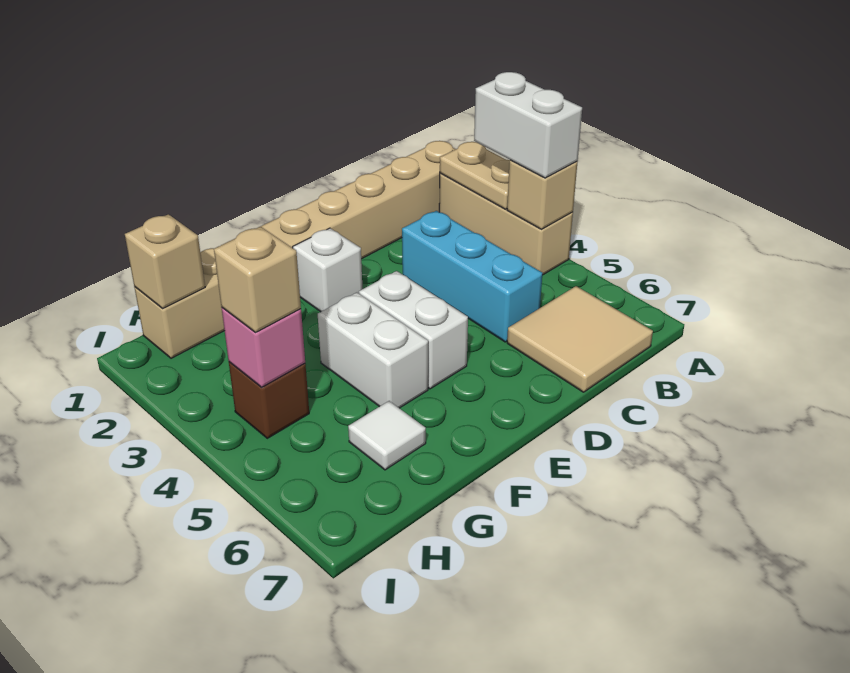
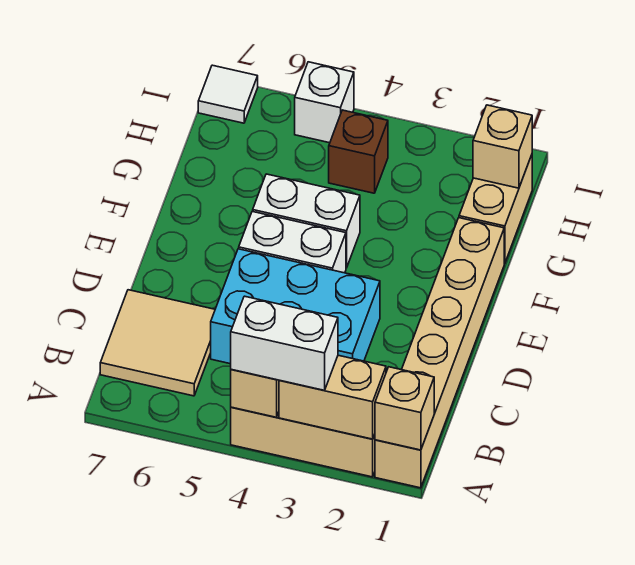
tan plate A2:A3 level 2 -> tan brick A2:A3 level 2
cyan brick C3:C5 level 1 -> cyan brick C3:D5 level 1
white brick E2 level 1 -> white brick I5 level 1
white tile G6 level 1 -> white tile I7 level 1
pink brick H4 level 2 -> none
tan brick H4 level 3 -> tan brick A1 level 2

